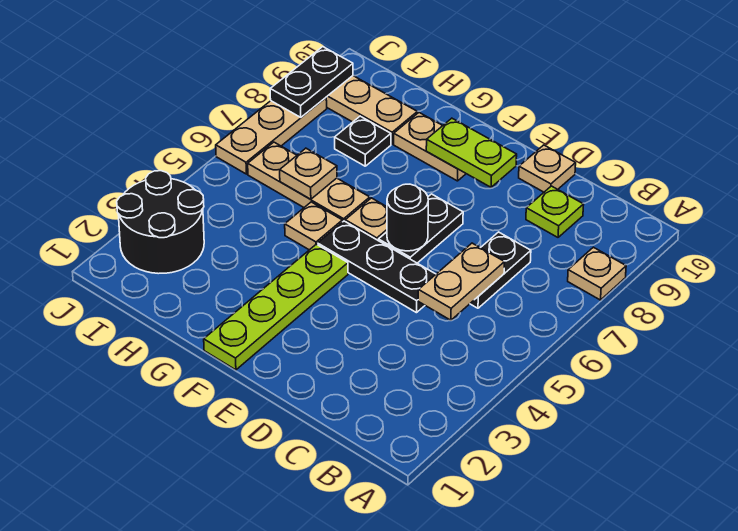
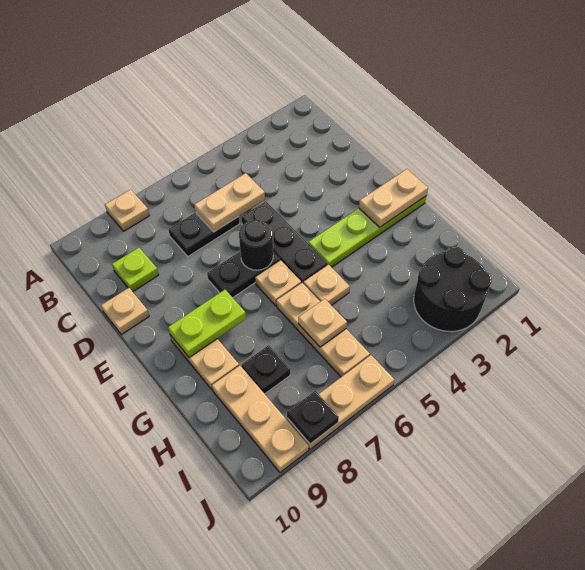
lime plate E9:F9 level 2 -> lime plate F8:F9 level 2
none -> tan plate F1:F2 level 2
black plate J8:J9 level 2 -> black plate J8 level 2

